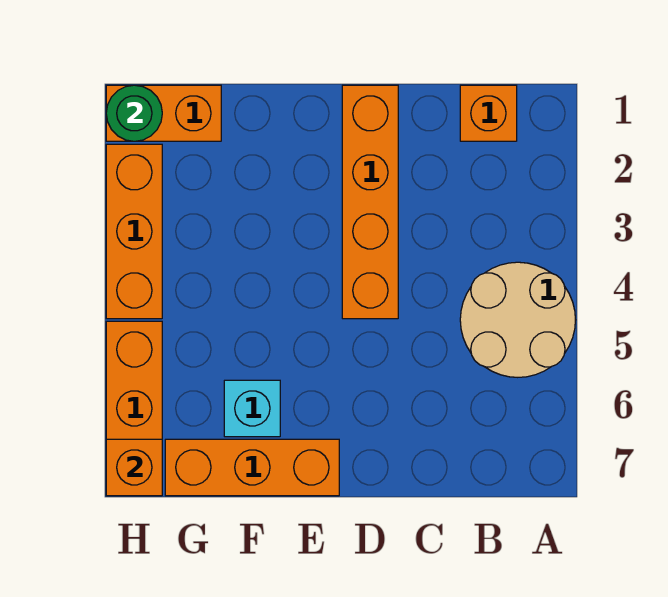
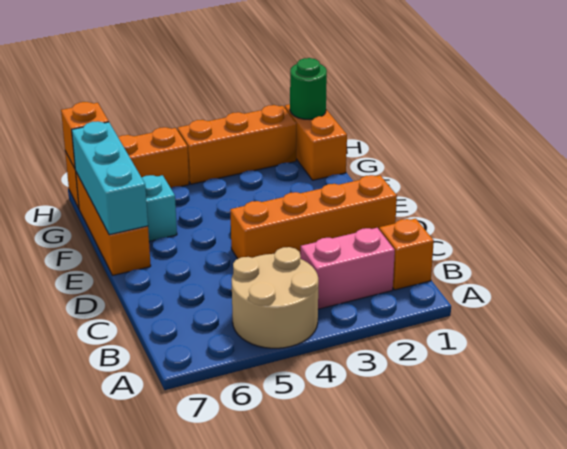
none -> pink brick B2:B3 level 1
none -> cyan brick E7:G7 level 2

